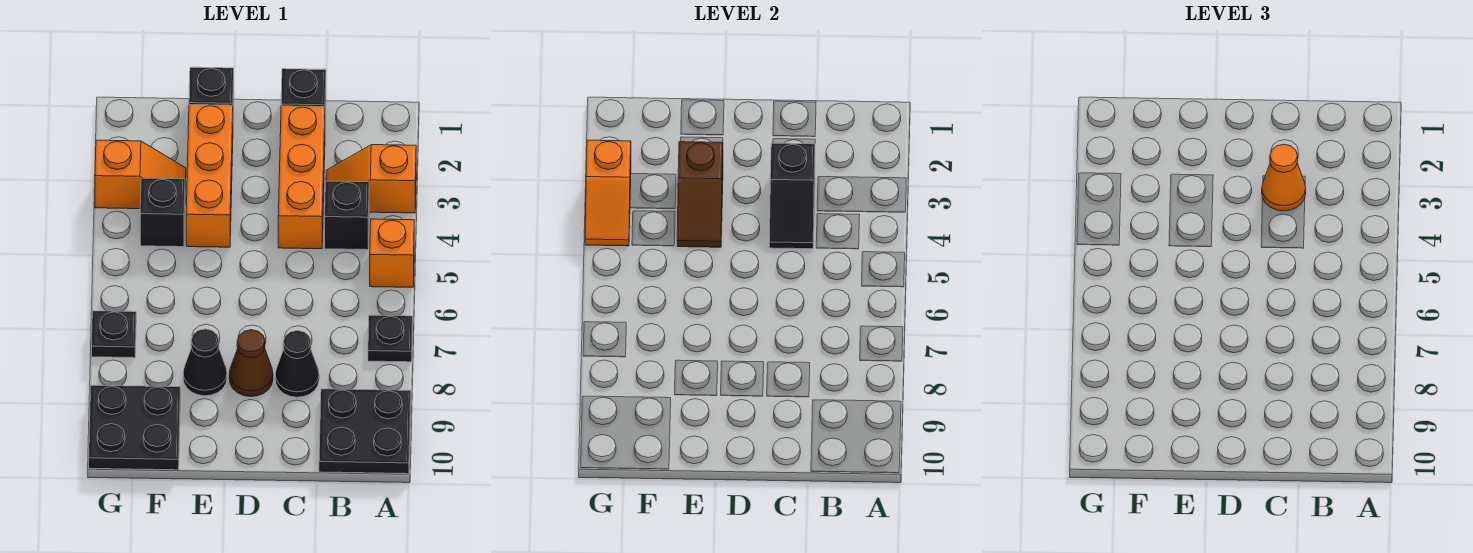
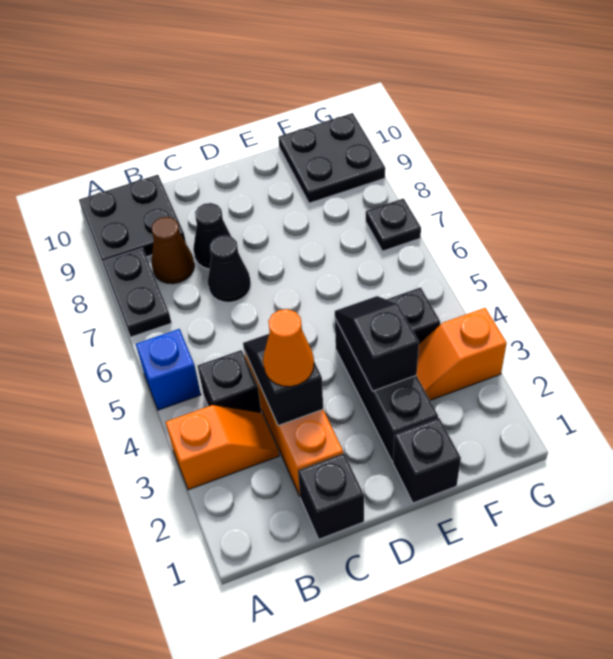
orange brick A5 level 1 -> blue brick A5 level 1
black plate A7 level 1 -> black plate A7:A8 level 1
brown cone D8 level 1 -> brown cone B8 level 1
orange brick E2:E4 level 1 -> black brick E2:E4 level 1
brown slope E3:E4 level 2 top 3 -> black slope E3:E4 level 2 top 3
black cone E8 level 1 -> black cone C7 level 1
orange slope G3:G4 level 2 top 3 -> none

